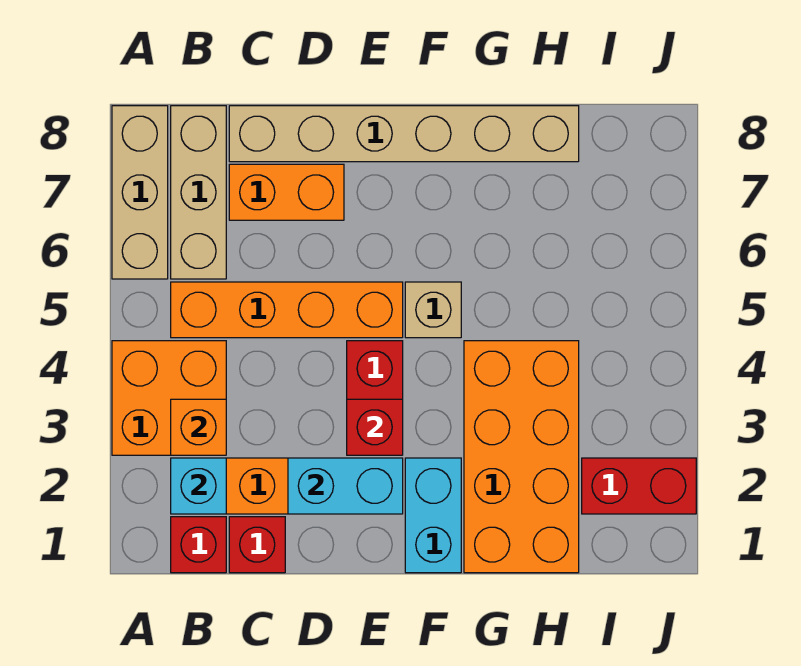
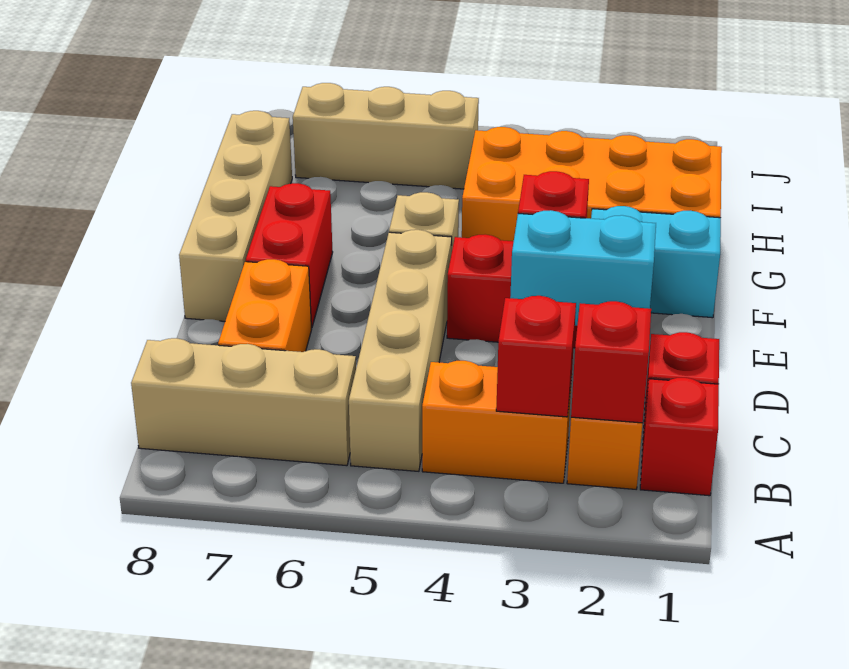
orange brick A3:B4 level 1 -> orange brick B3:B4 level 1
tan brick A6:A8 level 1 -> tan brick I5:I7 level 1
cyan brick B2 level 2 -> red brick B2 level 2
orange brick B3 level 2 -> red brick B3 level 2
orange brick B5:E5 level 1 -> tan brick B5:E5 level 1
tan brick C8:H8 level 1 -> tan brick E8:H8 level 1
cyan brick D2:E2 level 2 -> cyan brick D2:D3 level 2
red brick I2:J2 level 1 -> red brick E7:F7 level 1

